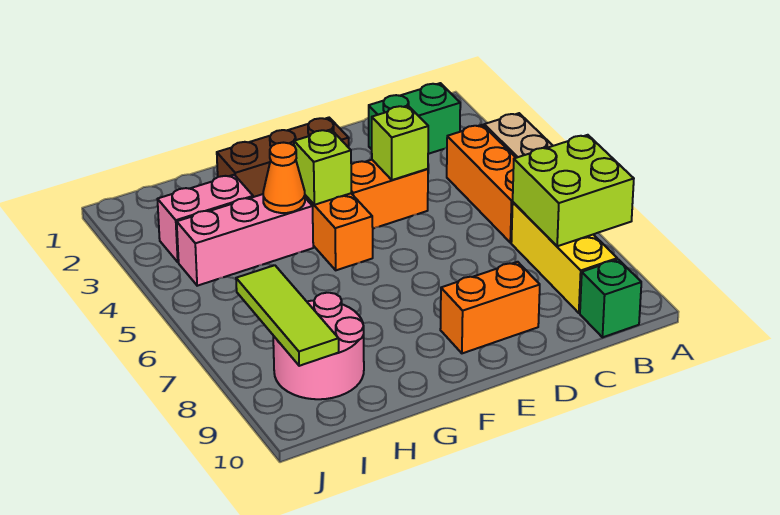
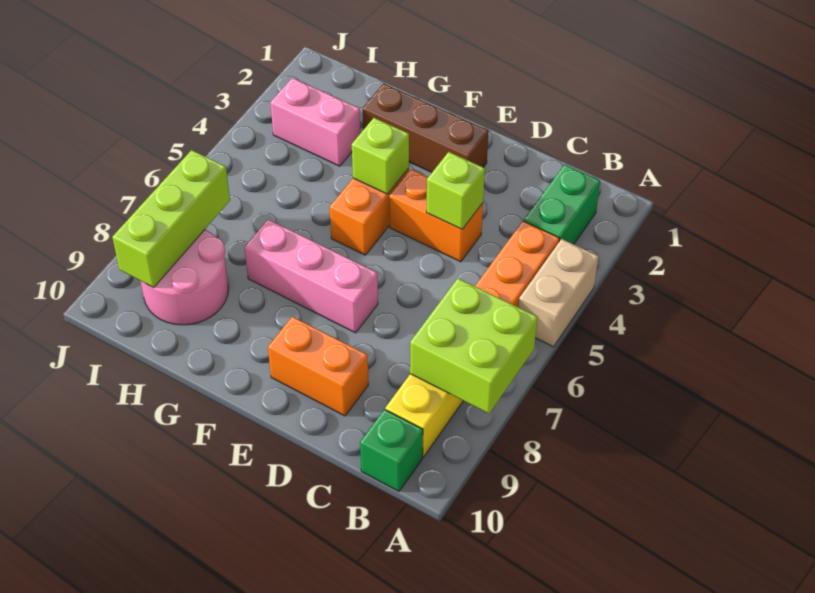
green brick B2:C2 level 1 -> green brick B2:B3 level 1
pink brick G4:I4 level 1 -> pink brick E7:G7 level 1
orange cone G4 level 2 -> none
lime tile I7:I9 level 2 -> lime brick I7:I9 level 2

